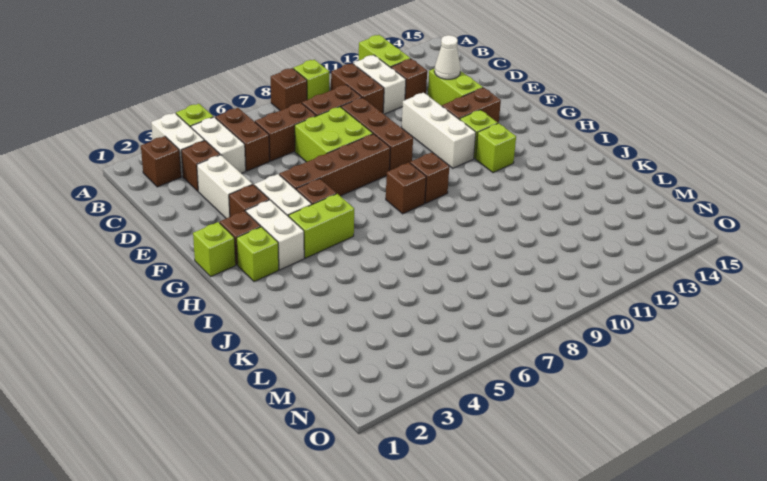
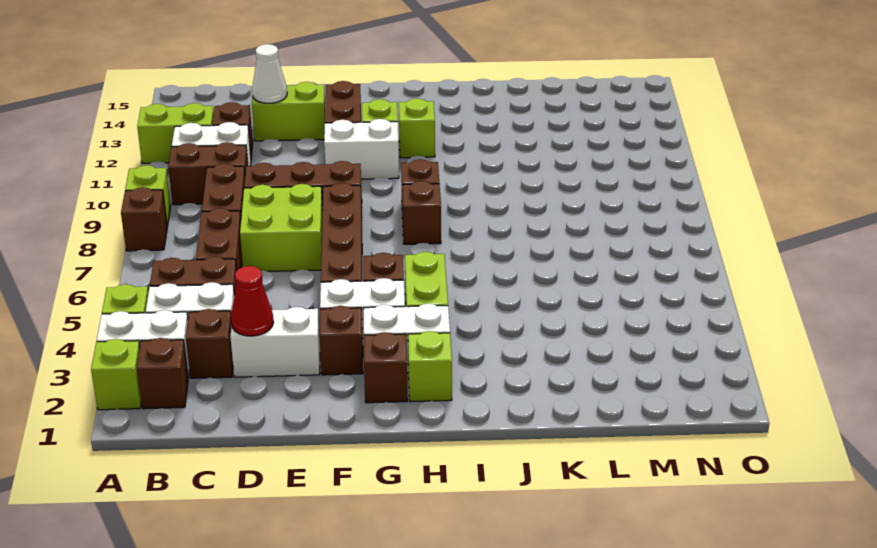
none -> red cone D3 level 2
white brick E11:G11 level 1 -> white brick F11:G11 level 1
lime brick G1 level 1 -> lime brick A2 level 1

